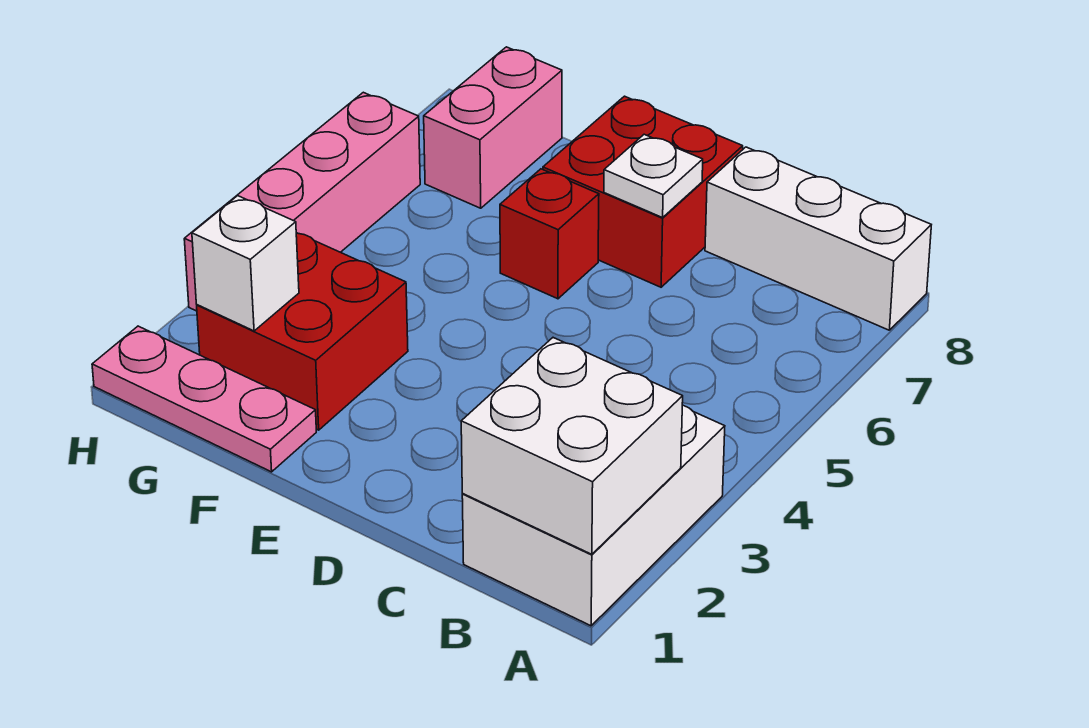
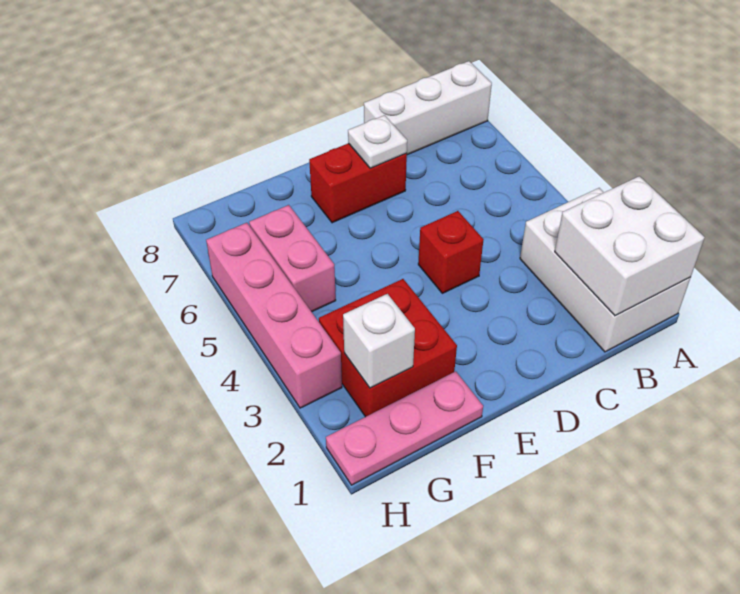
red brick D7:E8 level 1 -> red brick D7:E7 level 1
red brick E6 level 1 -> red brick D4 level 1
pink brick G7:G8 level 1 -> pink brick G5:G6 level 1

